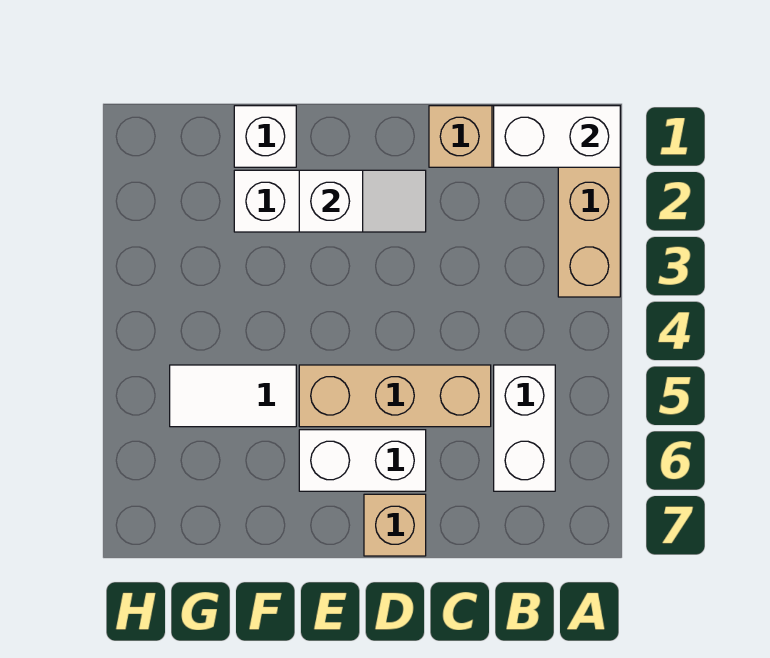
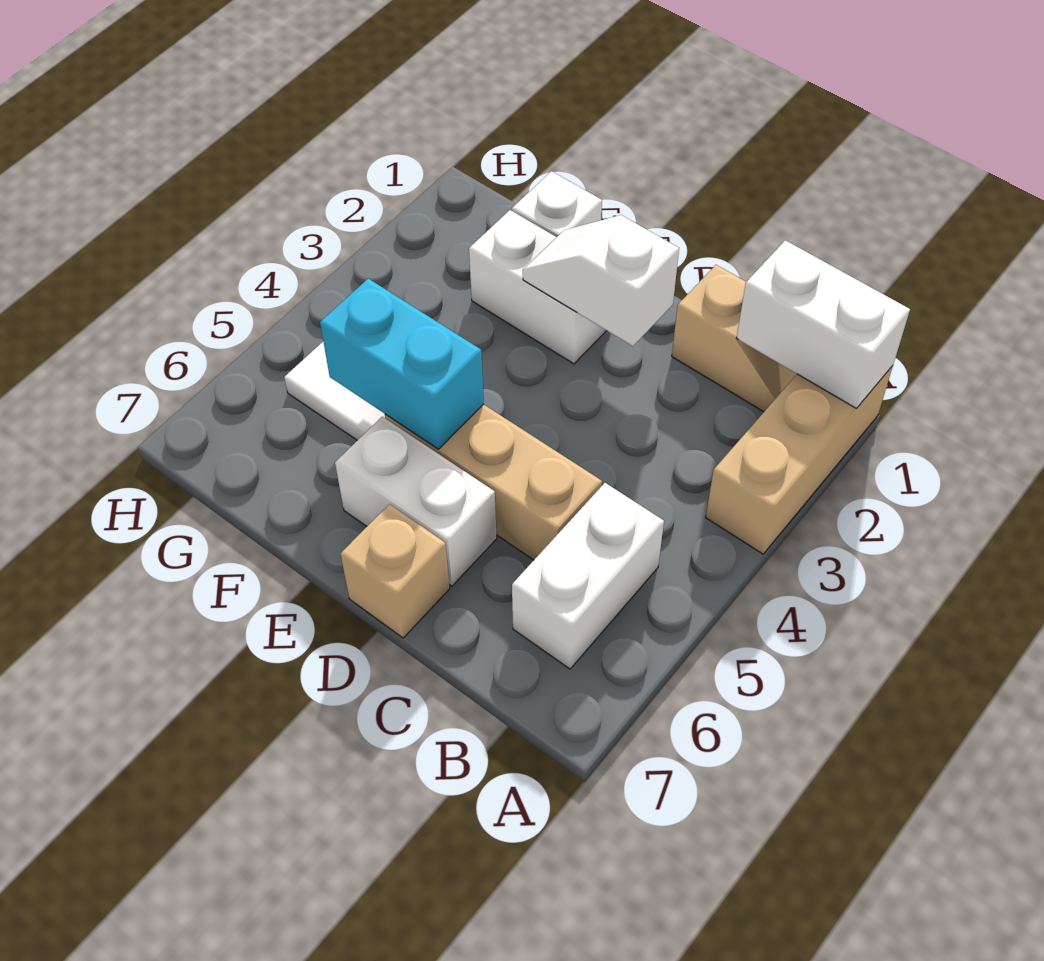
white slope D2:E2 level 2 top E -> white slope D2:E2 level 2 top D
none -> cyan brick E5:F5 level 2

